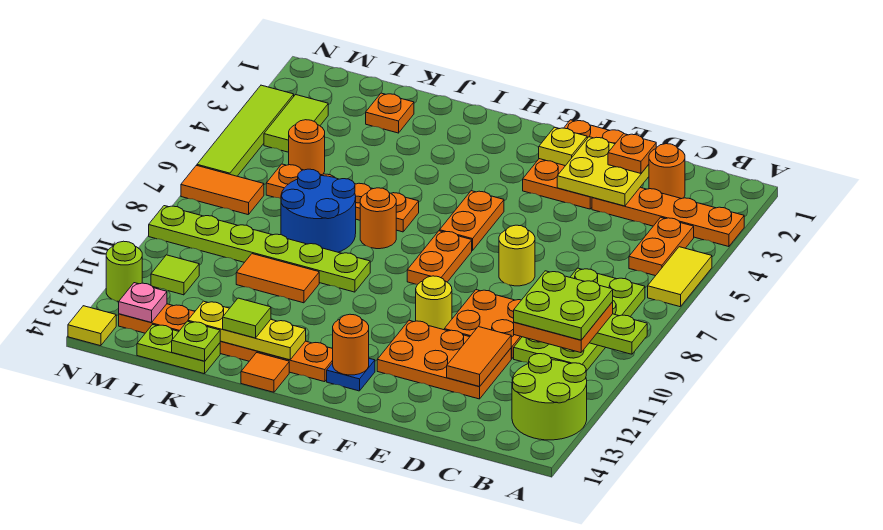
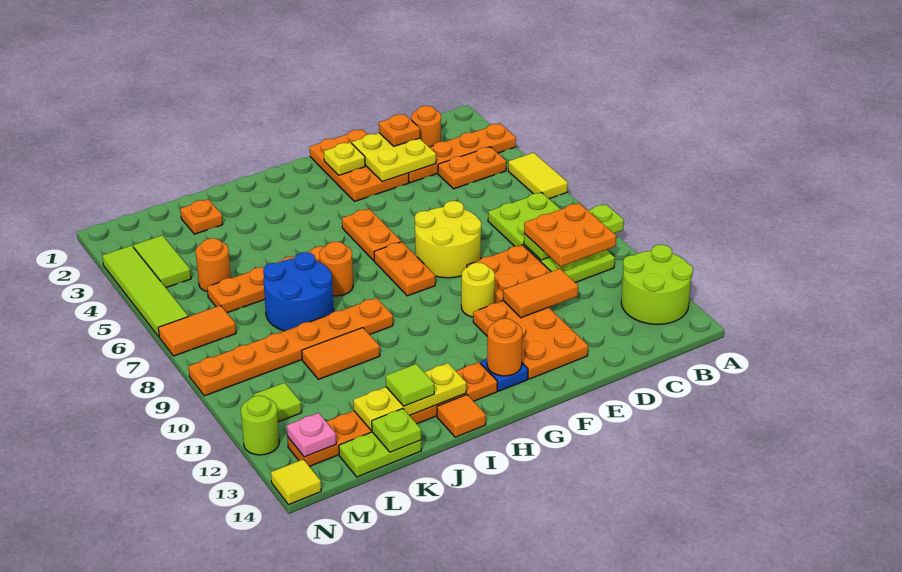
orange plate B4:B5 level 1 -> orange plate B4:C4 level 1
lime plate B9:C10 level 4 -> none
orange plate D11:F12 level 1 -> orange plate E11:F13 level 1
orange tile D11:D12 level 2 -> orange tile D11:E11 level 2
yellow round brick E7 level 1 -> yellow round brick E7:F8 level 1
lime plate I9:N9 level 1 -> orange plate I9:N9 level 1

